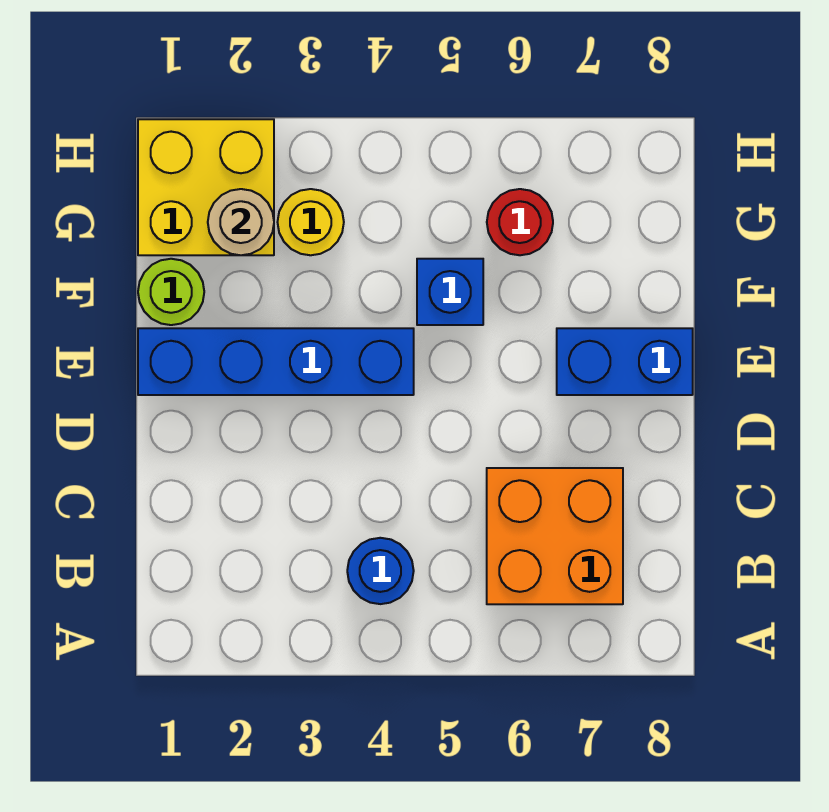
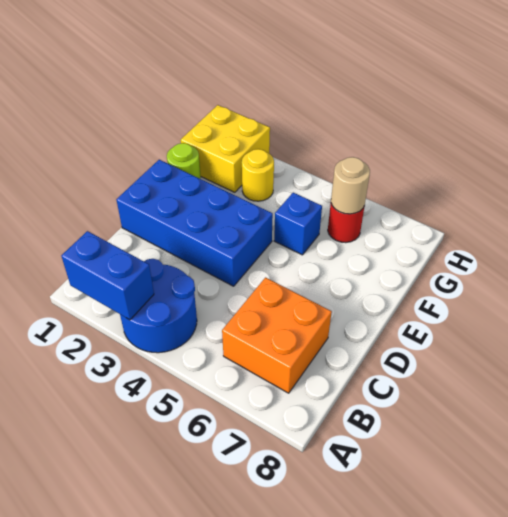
blue round brick B4 level 1 -> blue round brick A3:B4 level 1
blue brick E1:E4 level 1 -> blue brick D1:E4 level 1
blue brick E7:E8 level 1 -> blue brick A2:A3 level 2
tan round brick G2 level 2 -> tan round brick G6 level 2

